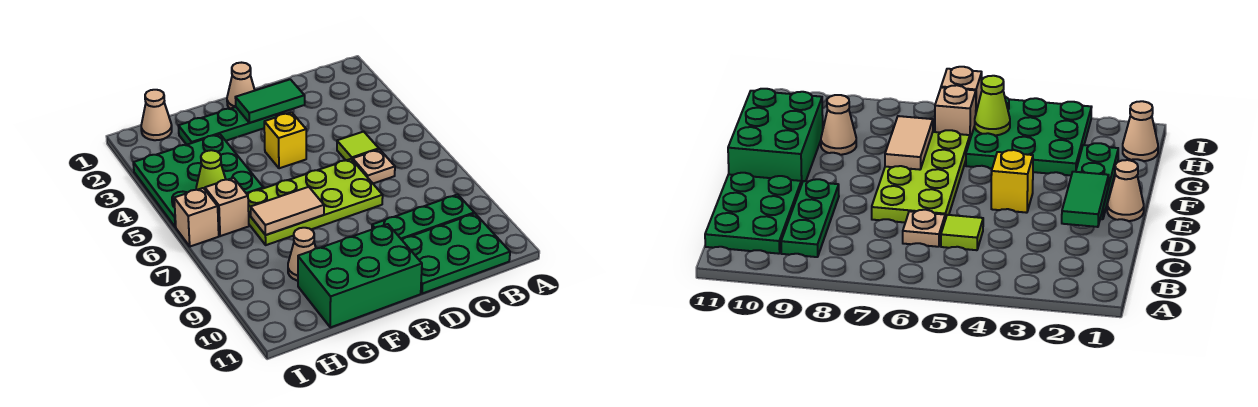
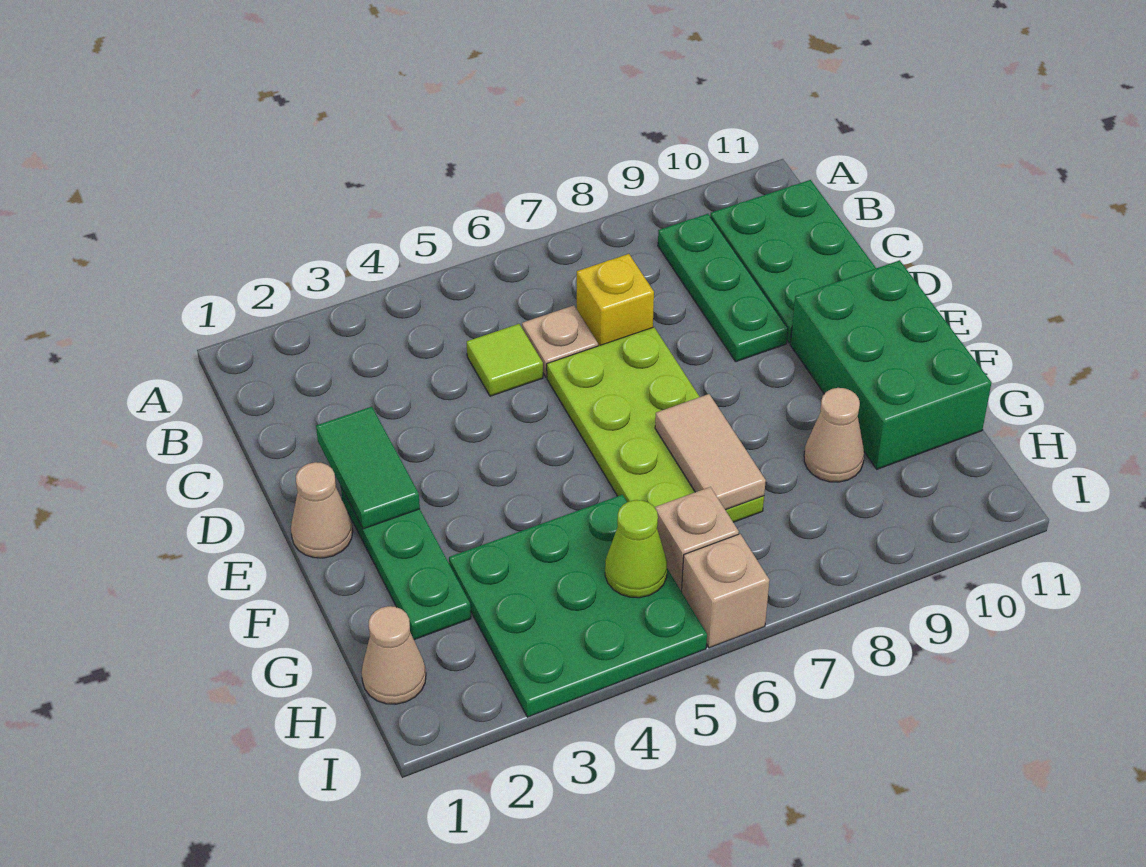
yellow brick E4 level 1 -> yellow brick C7 level 1

